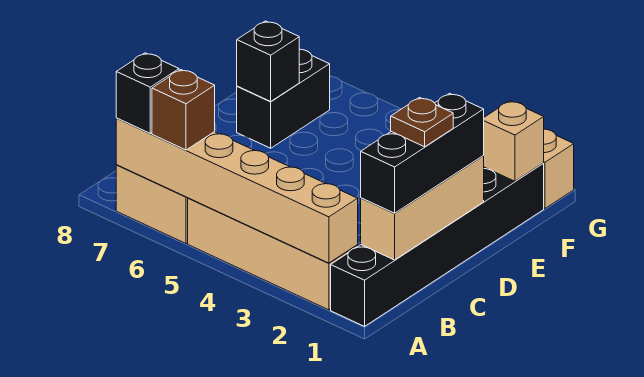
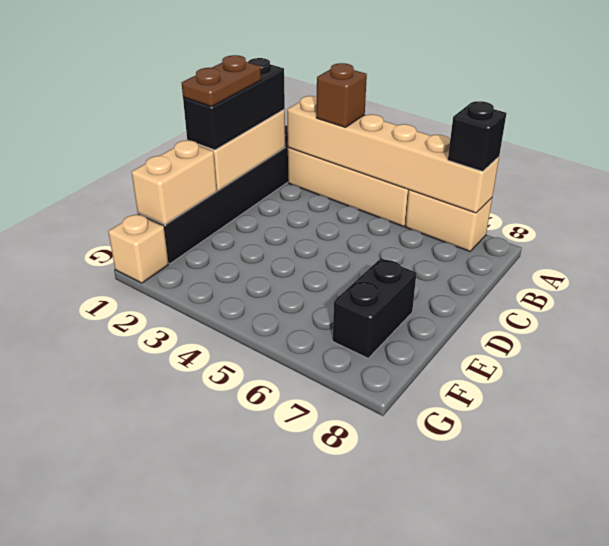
brown brick A6 level 3 -> brown brick A3 level 3
brown plate C1 level 4 -> brown plate C1:D1 level 4
black brick E7 level 2 -> none
tan brick F1 level 2 -> tan brick E1:F1 level 2

